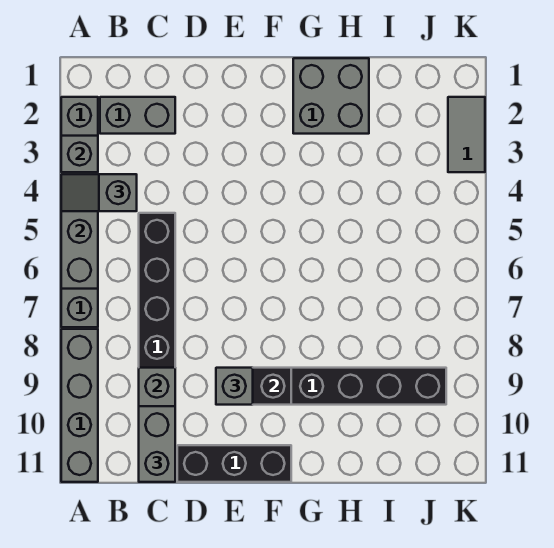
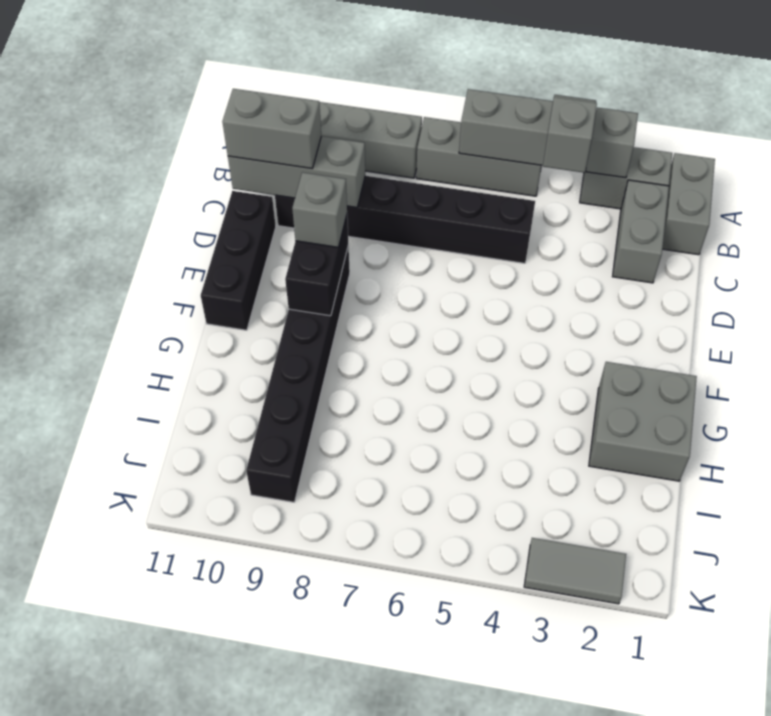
none -> grey brick A1:B1 level 1

